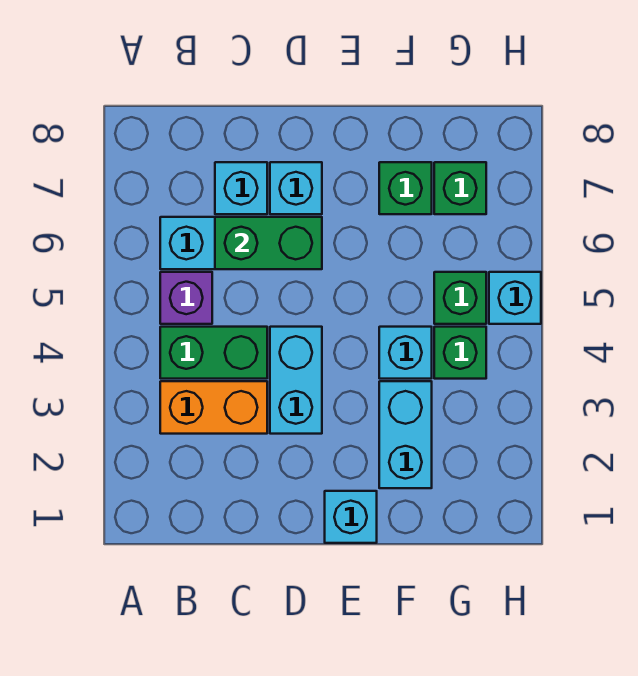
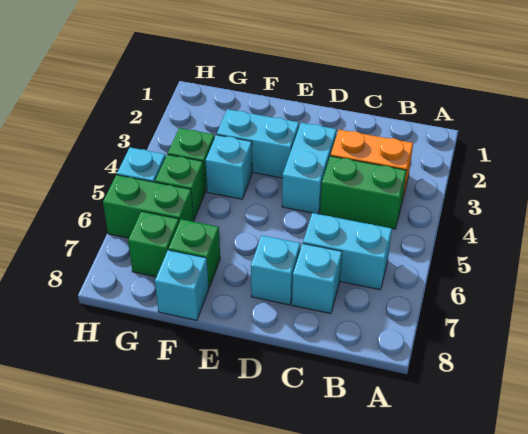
purple brick B5 level 1 -> none
green brick C6:D6 level 2 -> green brick G6:H6 level 1
cyan brick E1 level 1 -> cyan brick F8 level 1
cyan brick F2:F3 level 1 -> cyan brick E3:F3 level 1

